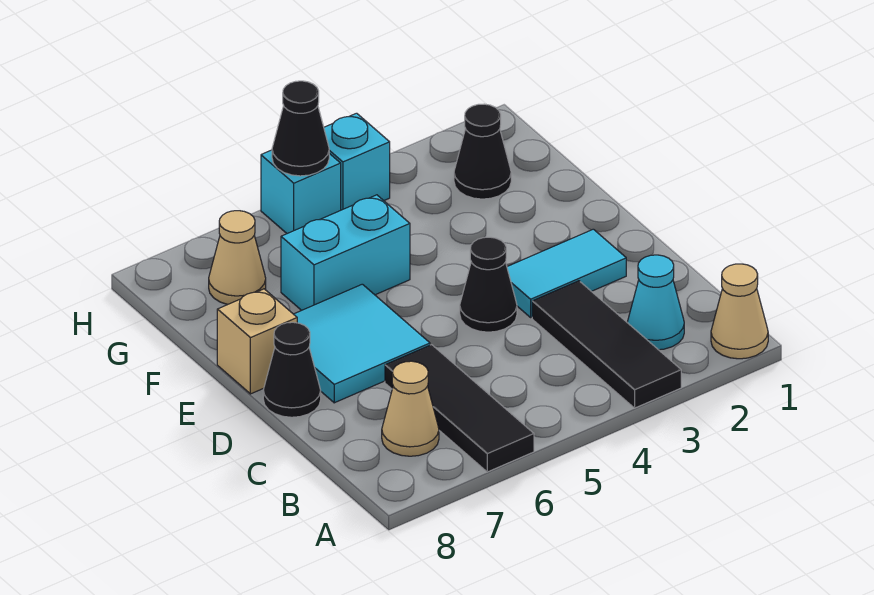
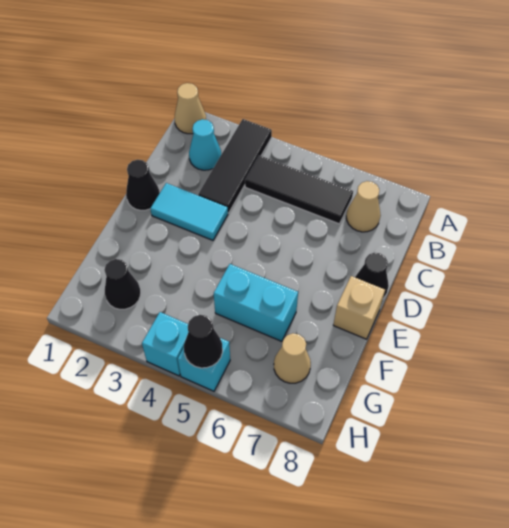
black tile A6:C6 level 1 -> black tile B4:B6 level 1
black cone D4 level 1 -> black cone D1 level 1
cyan tile D6:E7 level 1 -> none

